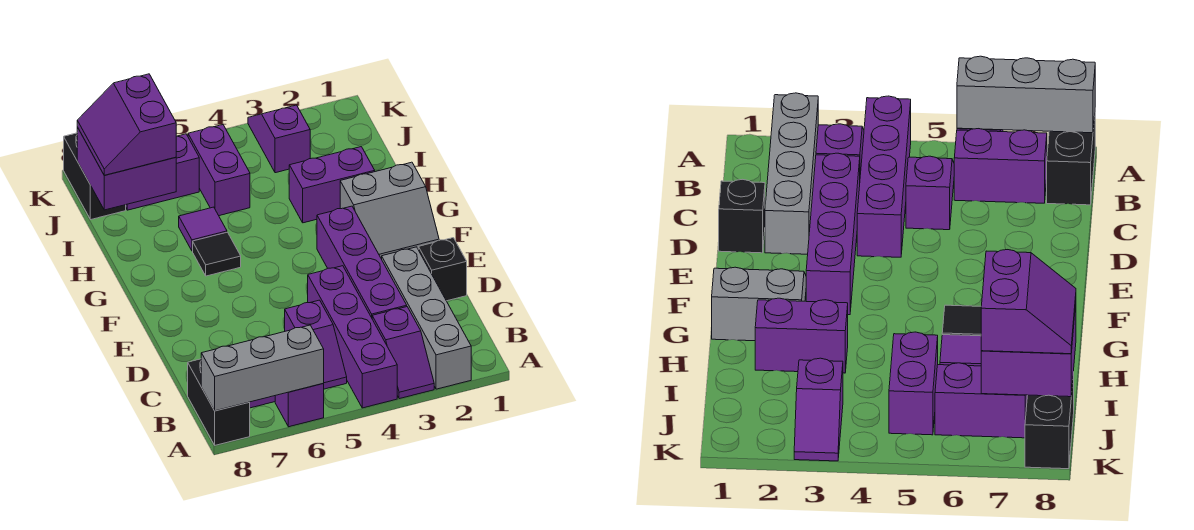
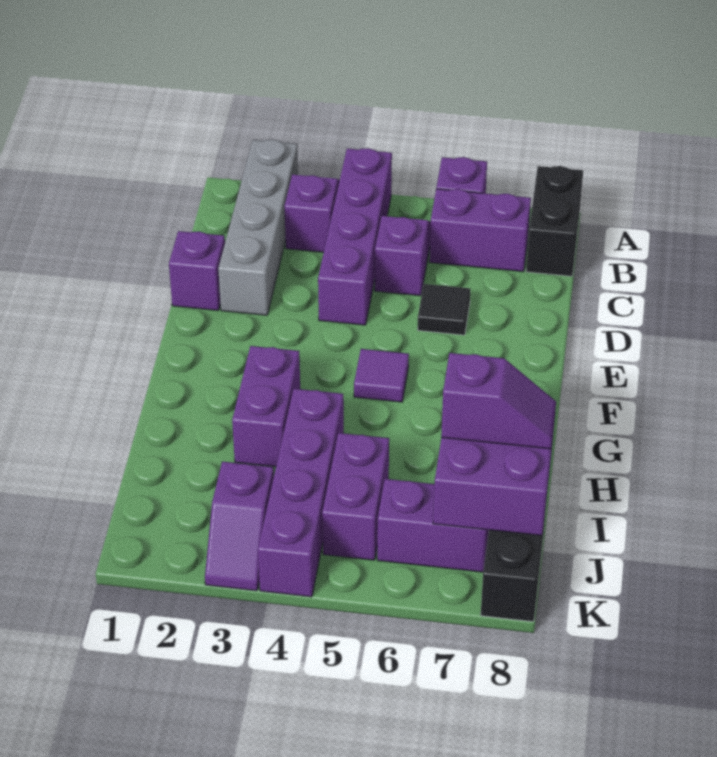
grey brick A6:A8 level 2 -> none
purple brick C3:F3 level 1 -> purple brick H4:K4 level 1
black brick D1 level 1 -> purple brick D1 level 1
grey slope F1:G2 level 1 top G -> none
black tile G6 level 1 -> black tile D6 level 1
purple brick H2:H3 level 1 -> purple brick G3:H3 level 1
purple tile H6 level 1 -> purple tile F5 level 1
purple slope I7:J8 level 3 top 7 -> purple slope I7:I8 level 3 top 7

